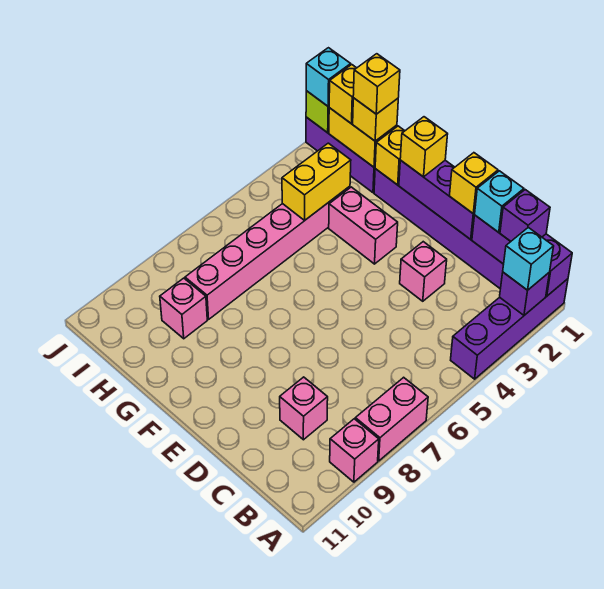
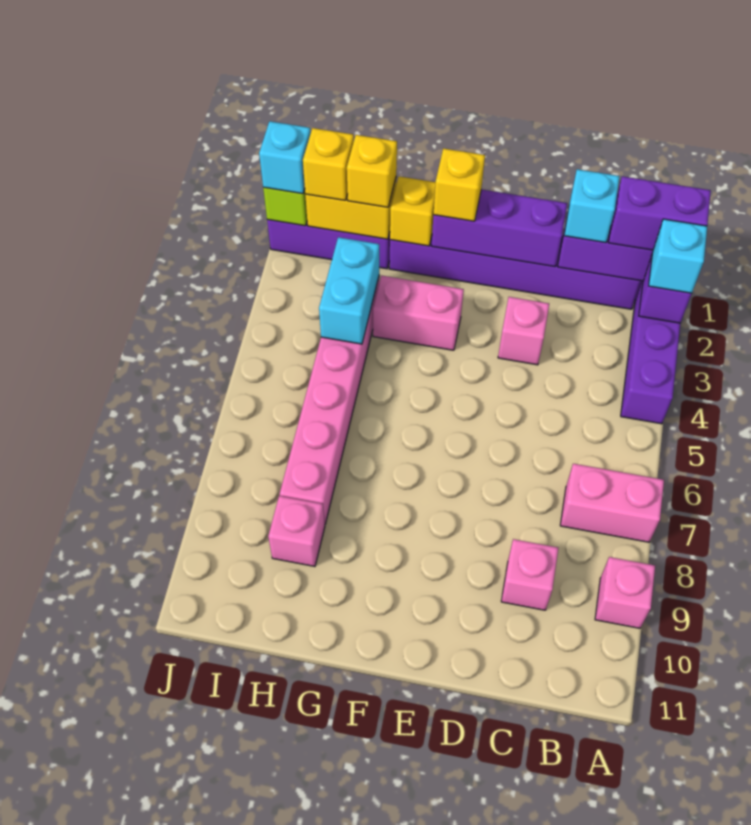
pink brick A7:A8 level 1 -> pink brick A7:B7 level 1
purple brick B1 level 3 -> purple brick A1:B1 level 3
yellow brick D1 level 3 -> none
yellow brick H1 level 4 -> none
yellow brick H3:H4 level 2 -> cyan brick H3:H4 level 2

